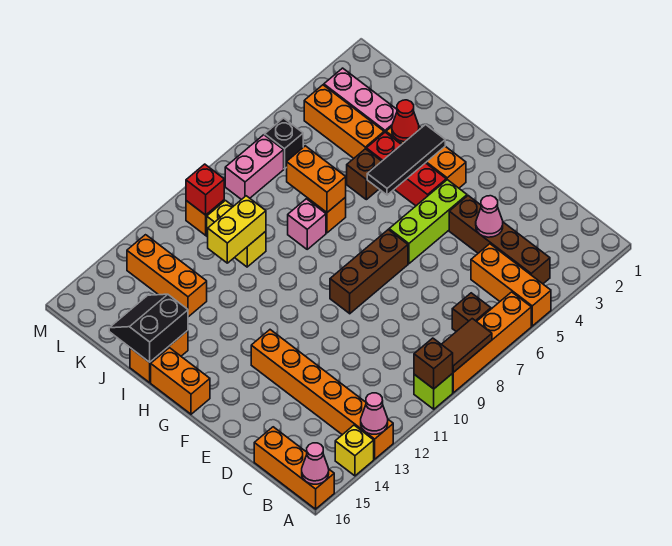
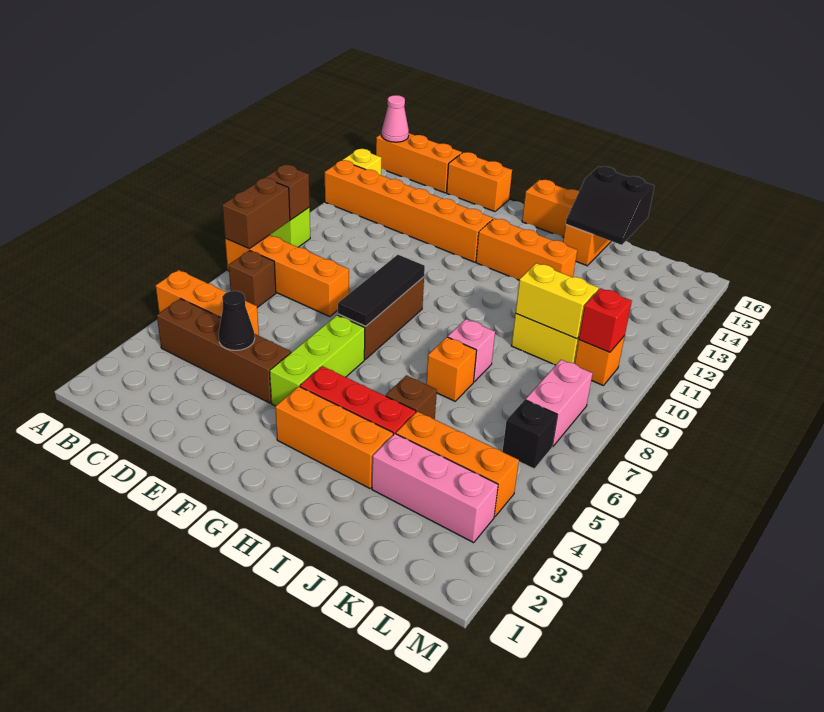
orange brick A6:A9 level 1 -> orange brick A8:D8 level 1
brown tile A8:A9 level 2 -> brown brick A8:A9 level 2
pink cone A13 level 2 -> none
pink cone D4 level 2 -> black cone D4 level 2
black tile H3:H5 level 2 -> black tile F7:F9 level 2
red cone I3 level 2 -> none
orange brick I7:J7 level 2 -> orange brick D16:E16 level 1
black slope I15:J16 level 2 top I -> black slope I15:J16 level 2 top 16
yellow brick J10:J11 level 2 -> yellow brick J10:K10 level 2
orange brick J13:L13 level 1 -> orange brick G13:I13 level 1

